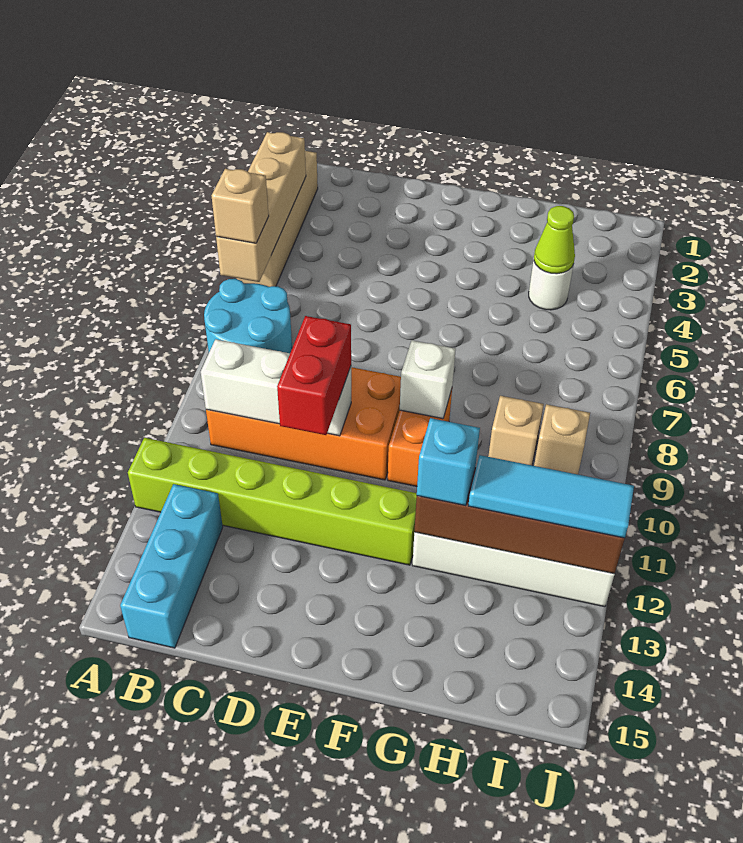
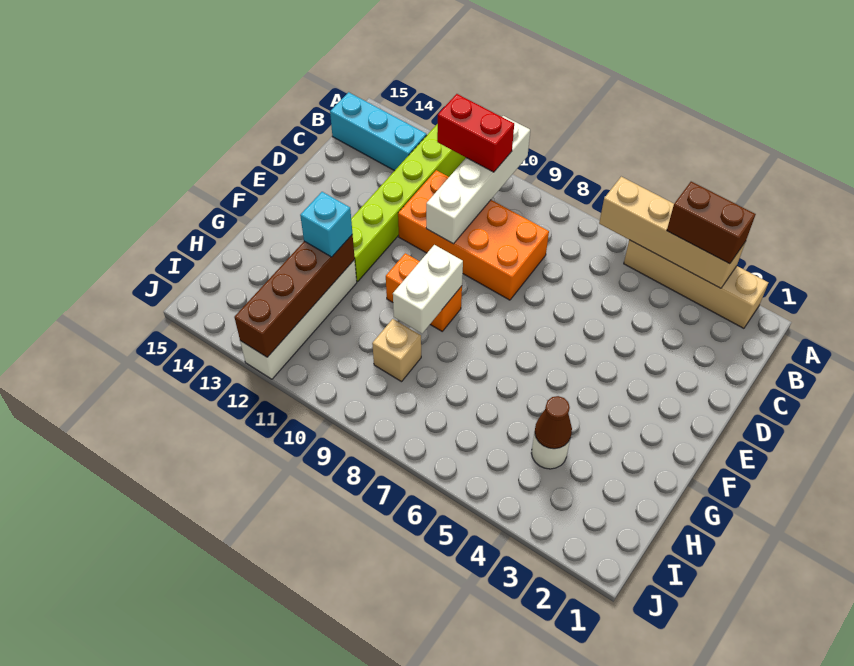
none -> brown brick A3:A4 level 3
tan brick A6 level 3 -> none
cyan round brick A7:B8 level 1 -> none
orange brick B9:E10 level 1 -> orange brick C8:D11 level 1
white brick B10:D10 level 2 -> white brick A10:D10 level 2
red brick D10:D11 level 3 -> red brick B10:B11 level 3
white brick F9 level 2 -> white brick F9:G9 level 2
lime cone H4 level 2 -> brown cone H4 level 2
cyan tile H12:J12 level 3 -> none
tan brick I9 level 1 -> none

